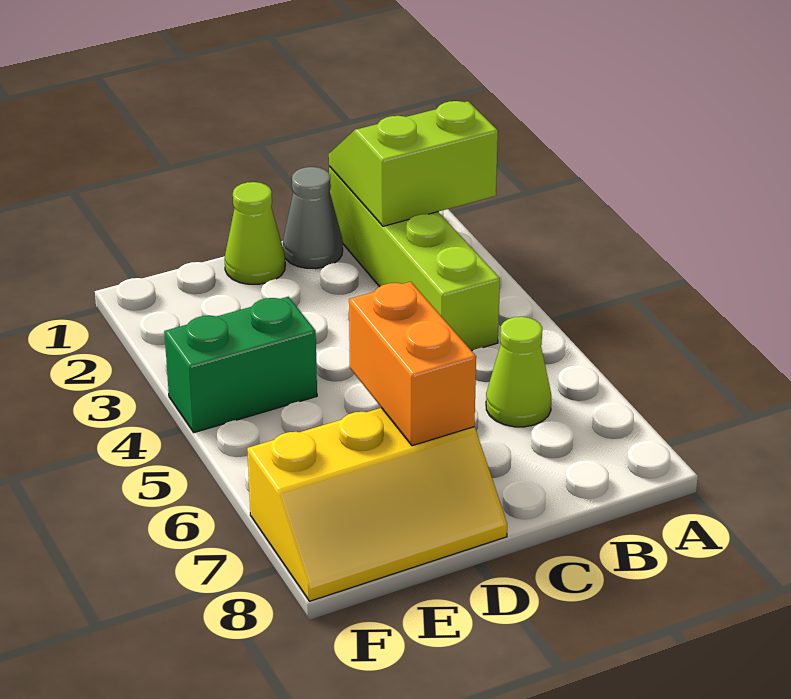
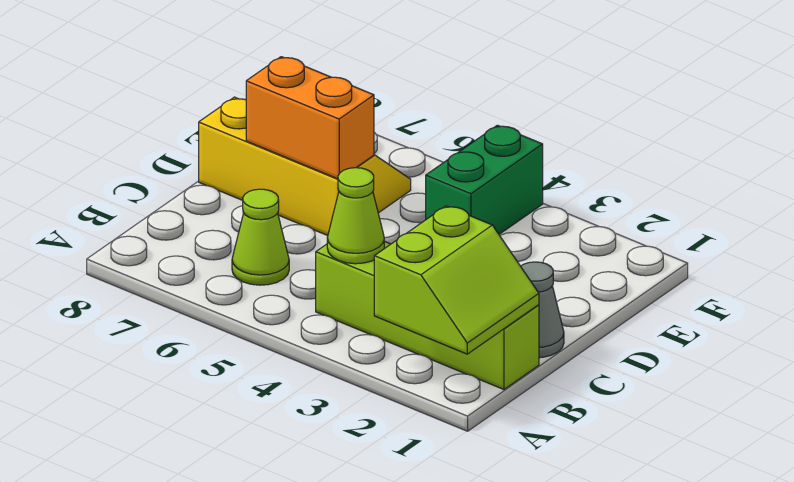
lime cone D1 level 1 -> lime cone B4 level 2
yellow slope D7:F8 level 1 top 7 -> yellow slope D6:E8 level 1 top D

